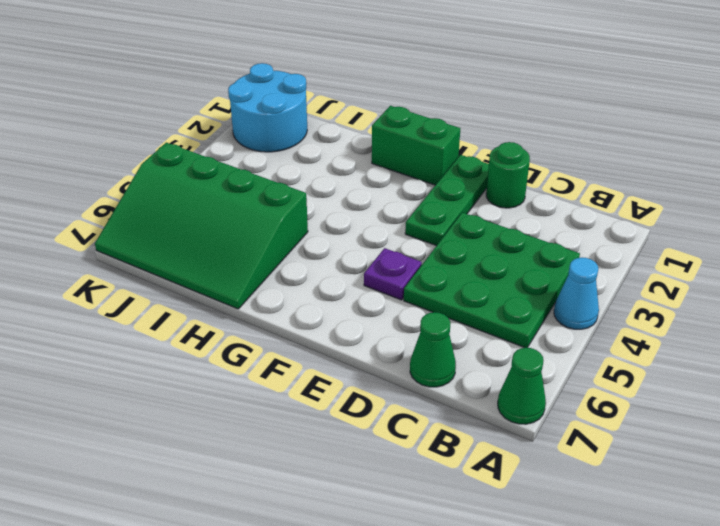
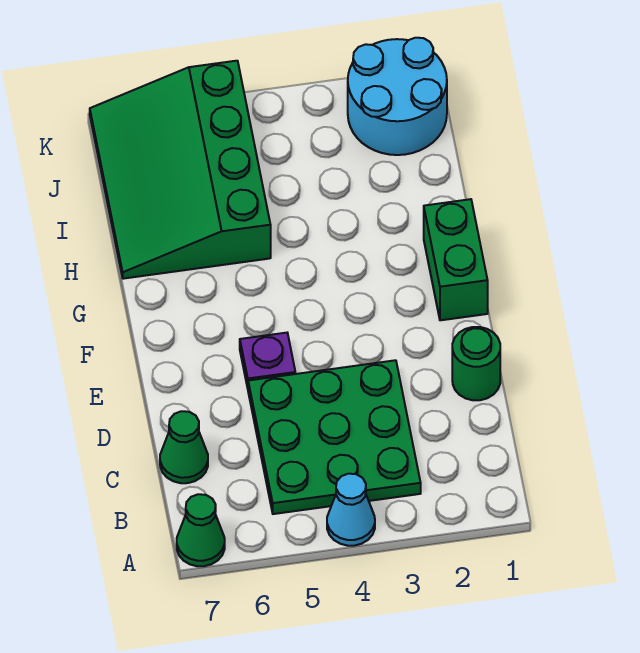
green plate E1:E3 level 1 -> none

